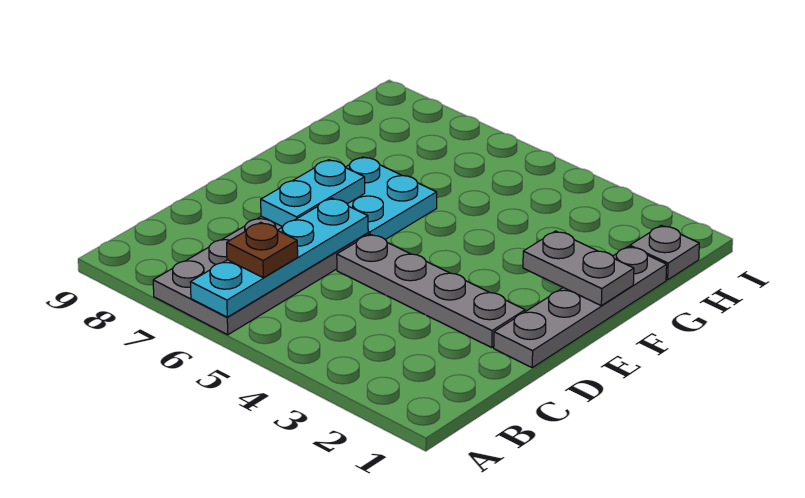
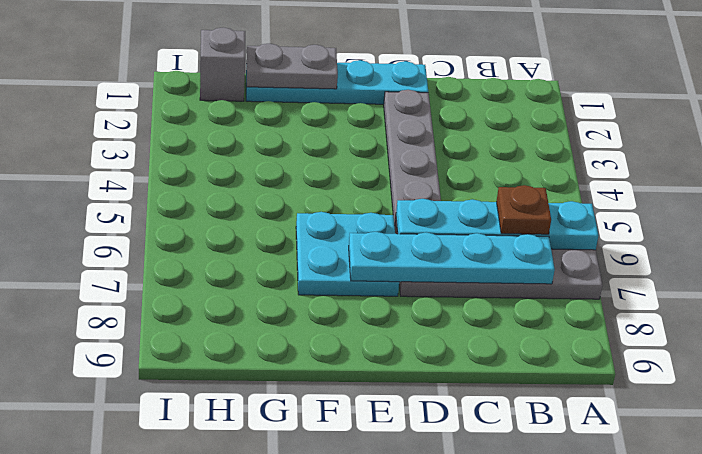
grey plate D1:G1 level 1 -> cyan plate D1:G1 level 1
cyan plate D7:E7 level 2 -> cyan plate B7:E7 level 2
grey plate F1:F2 level 2 -> grey plate F1:G1 level 2
grey plate H1 level 1 -> grey brick H1 level 1

